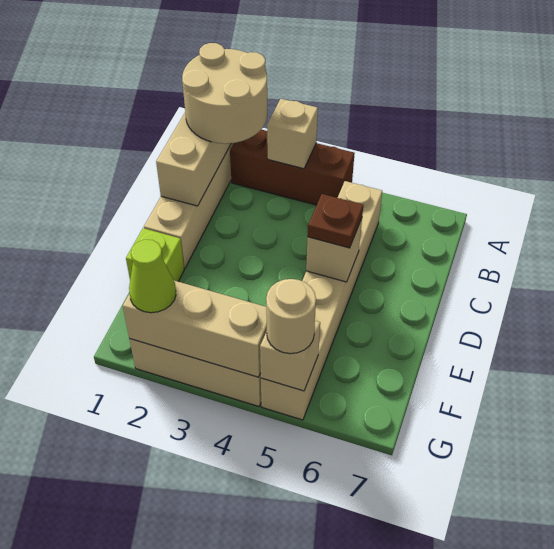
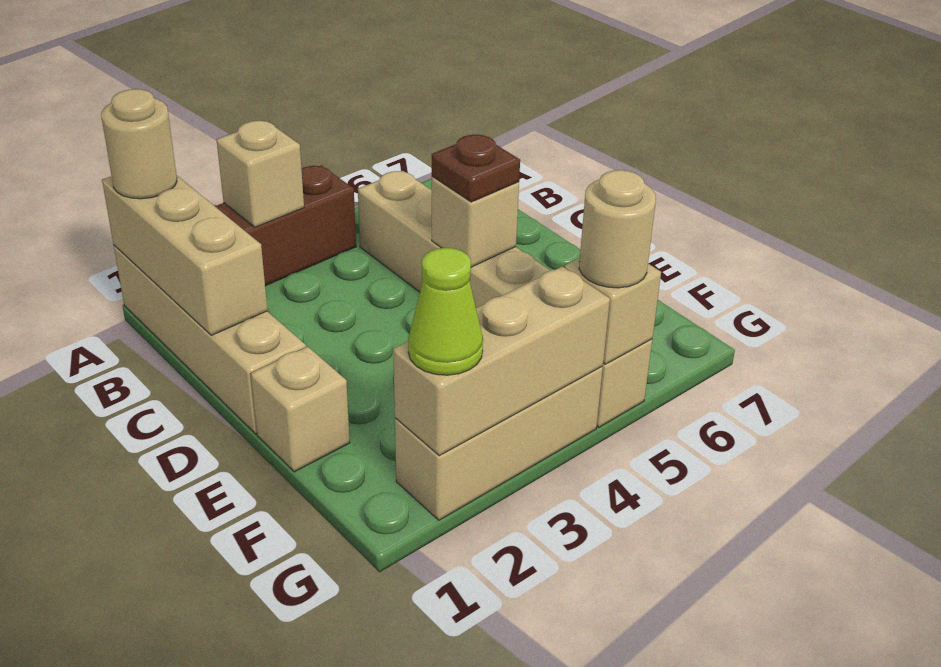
tan round brick A1:B2 level 3 -> tan round brick A1 level 3
lime brick E1 level 1 -> tan brick E1 level 1

